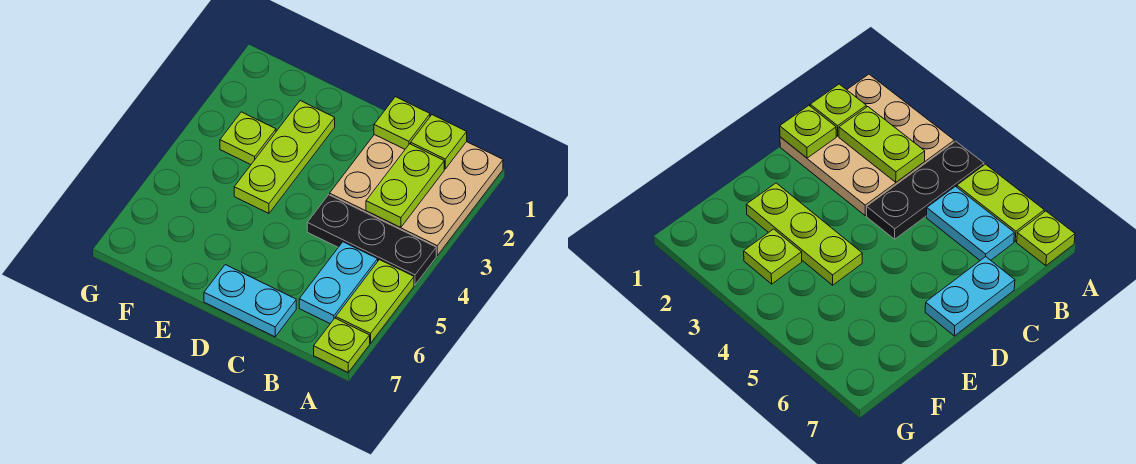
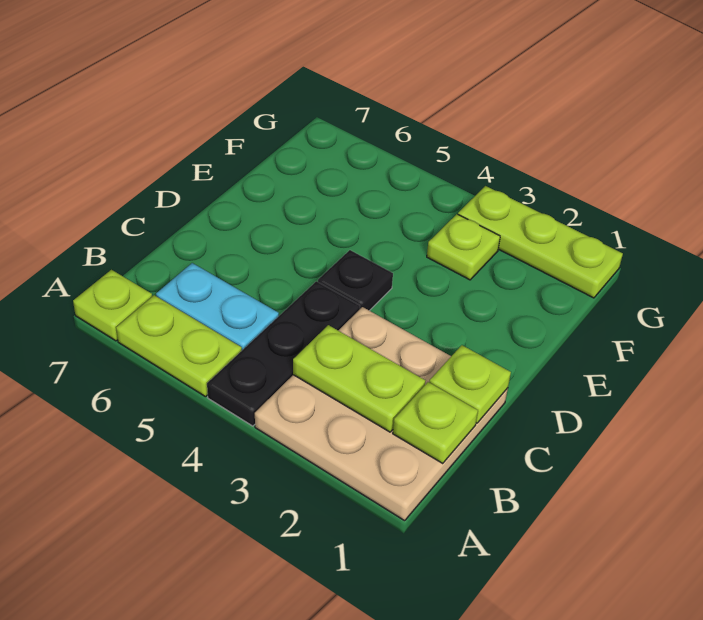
cyan plate C7:D7 level 1 -> none
none -> black plate D4 level 1
lime plate E2:E4 level 1 -> lime plate G1:G3 level 1

